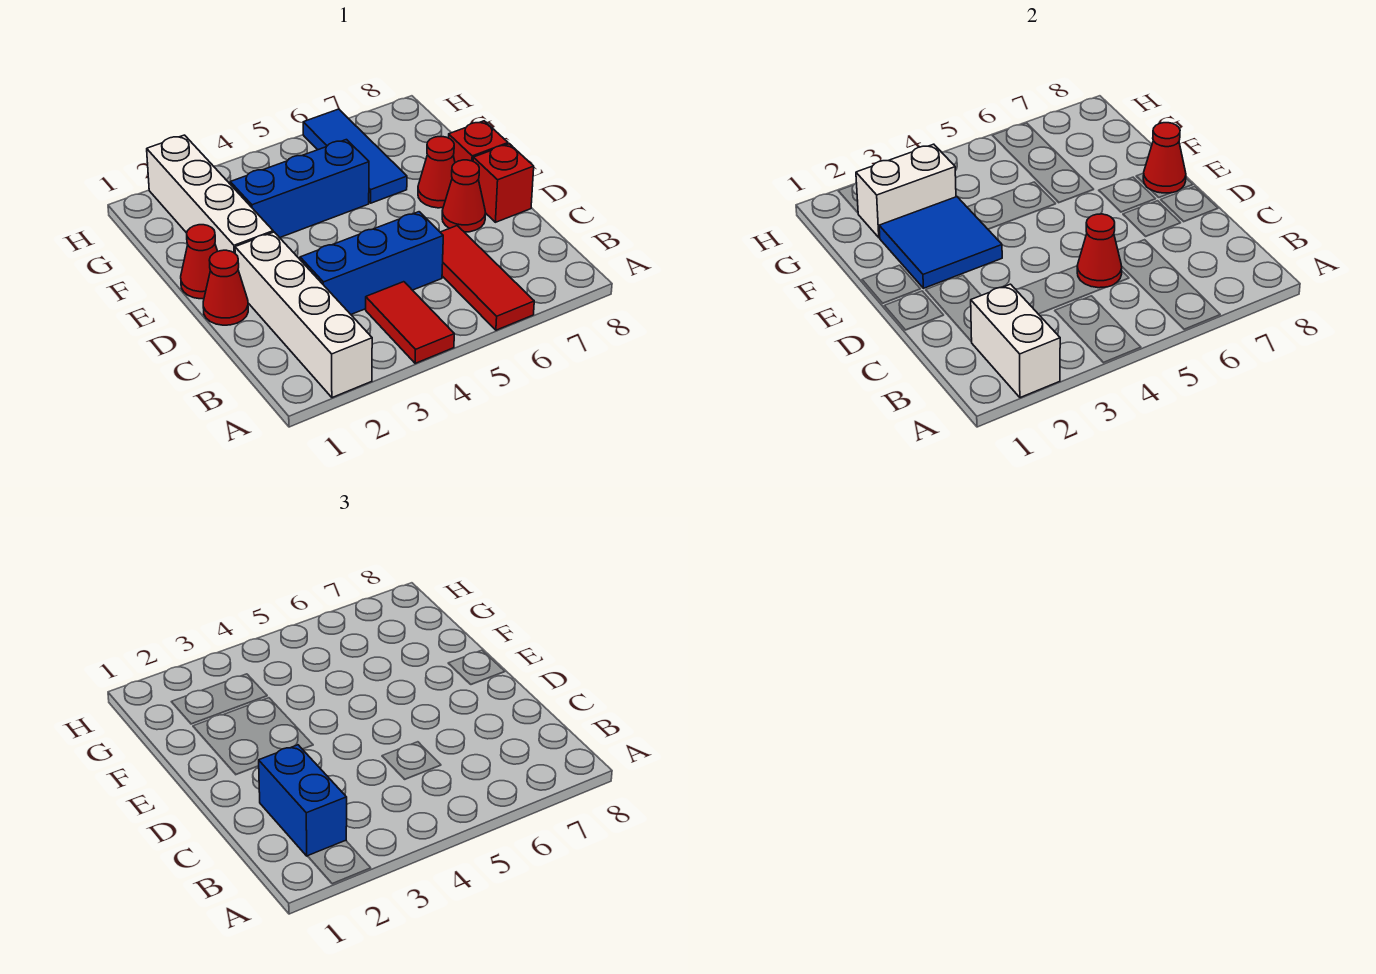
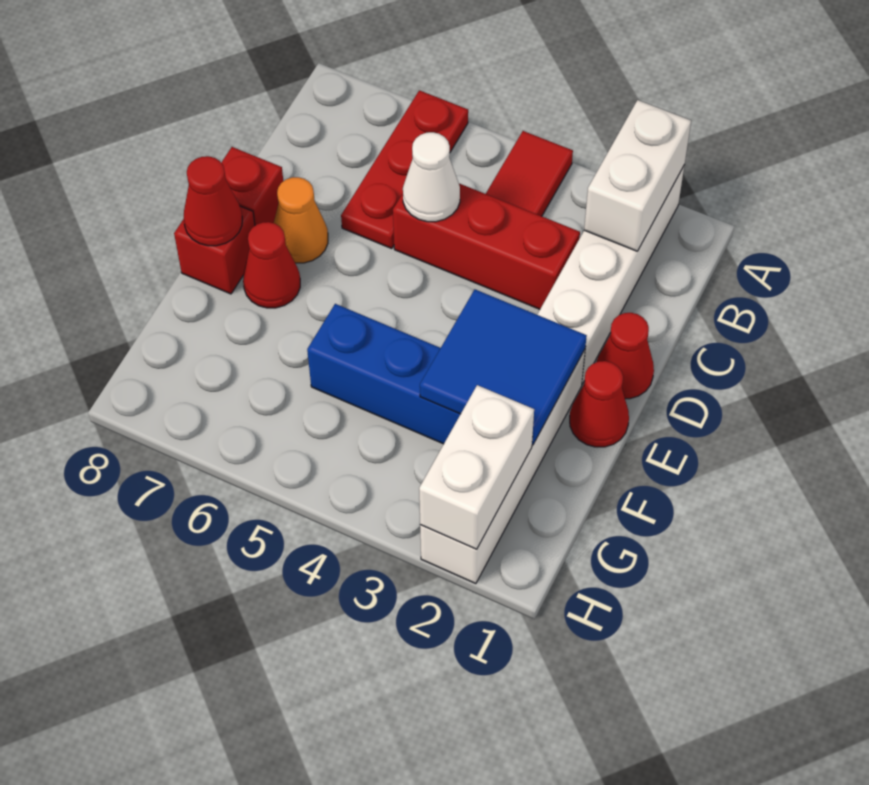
red tile A6:C6 level 1 -> red plate A6:C6 level 1
blue brick B2:C2 level 3 -> none
blue brick C3:C5 level 1 -> red brick C3:C5 level 1
red cone C5 level 2 -> white cone C5 level 2
red cone D7 level 1 -> orange cone D7 level 1
blue tile F6:H6 level 1 -> none
white brick G2:G3 level 2 -> white brick G2:H2 level 2

